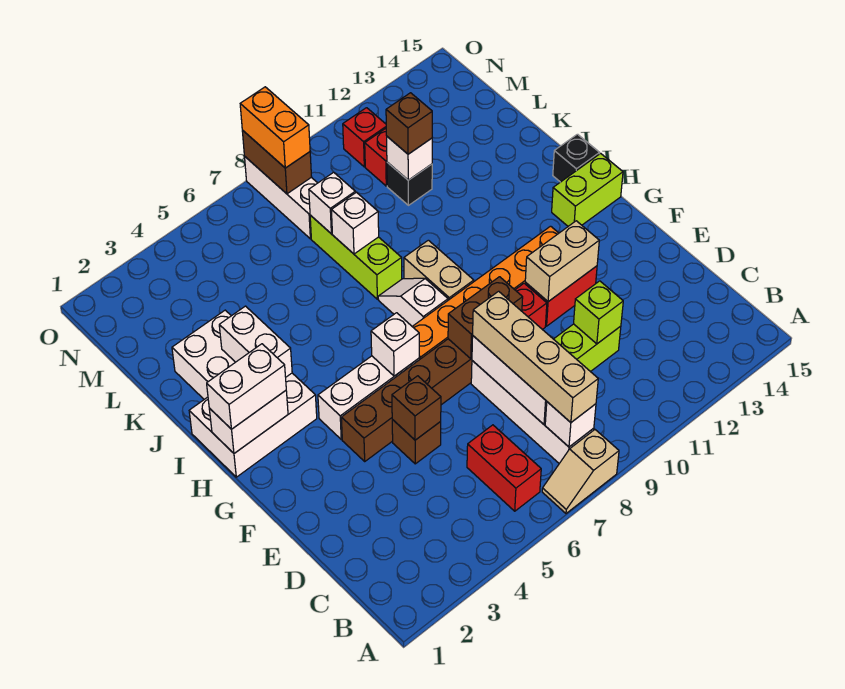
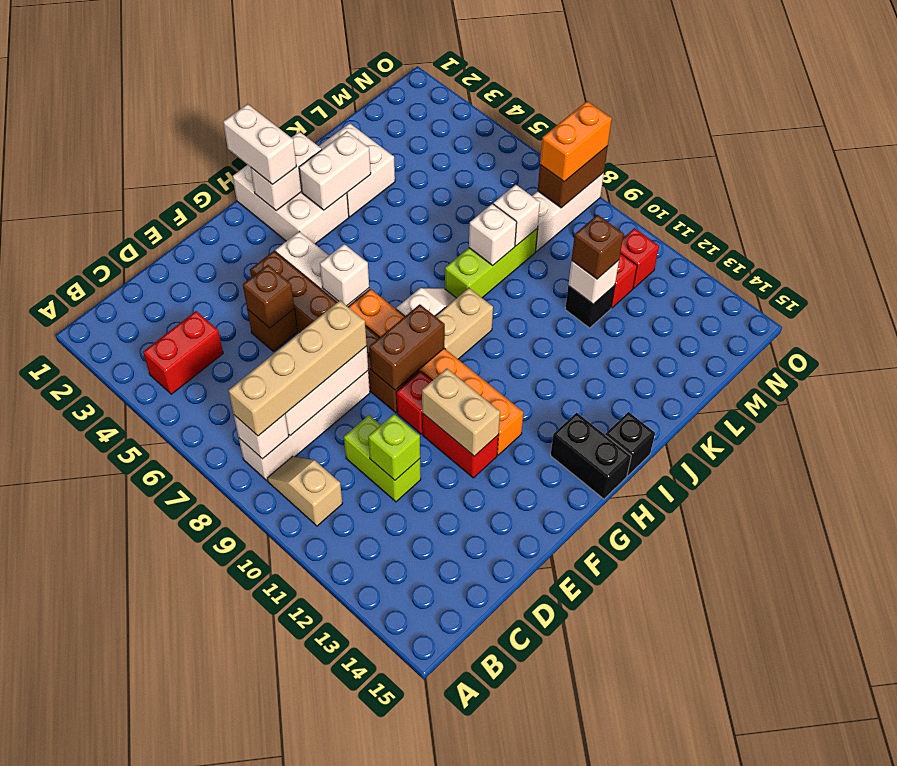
tan slope A7:A8 level 1 top 8 -> tan slope B9:B10 level 1 top 10
red brick B6:C6 level 1 -> red brick B4:C4 level 1
brown brick F8:F9 level 2 -> brown brick F9:G9 level 2
white brick H1:H2 level 2 -> white brick H2:I2 level 2
lime brick H14:H15 level 1 -> black brick H14:H15 level 1

